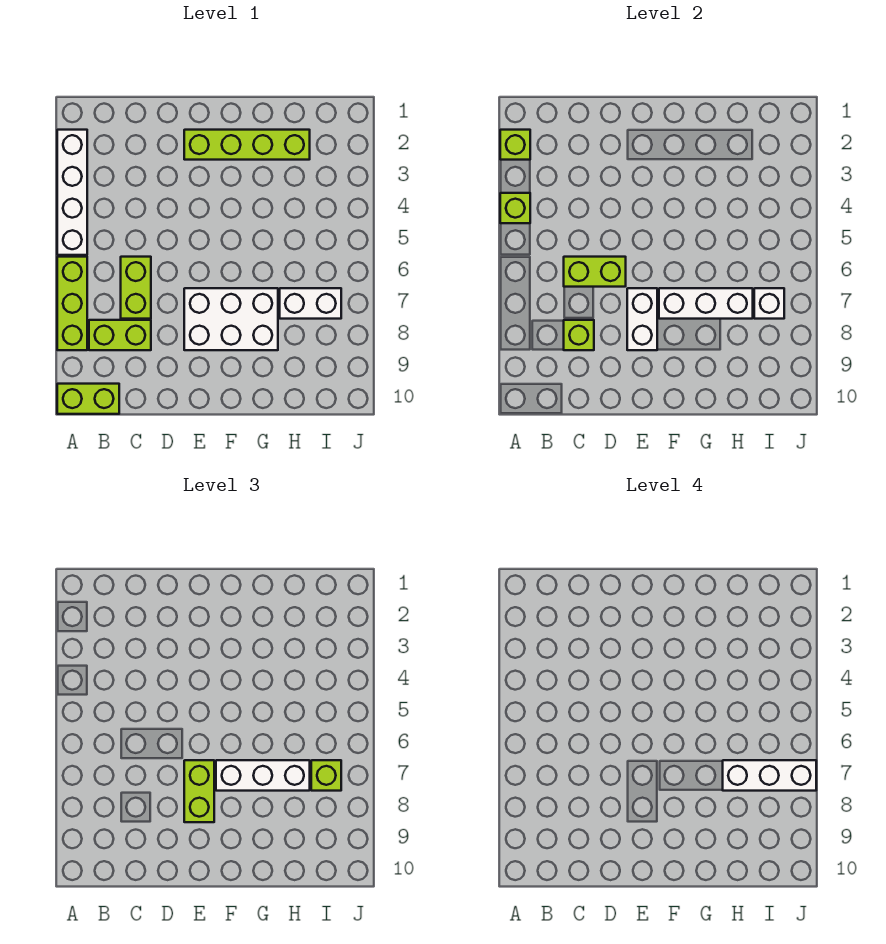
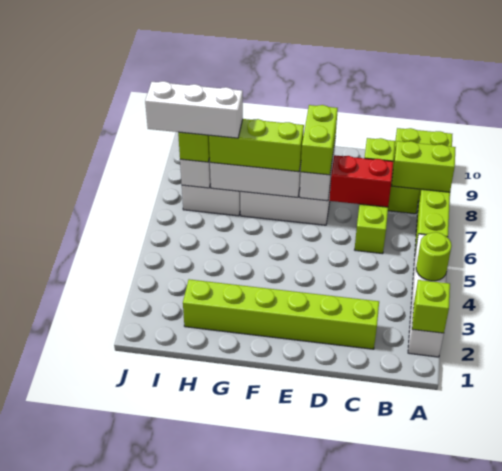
lime brick A4 level 2 -> lime round brick A4 level 2
lime brick C6:D6 level 2 -> lime brick A8:B8 level 2
none -> red brick C7:D7 level 2
lime brick E2:H2 level 1 -> lime brick C2:H2 level 1
white brick F7:H7 level 3 -> lime brick F7:H7 level 3

